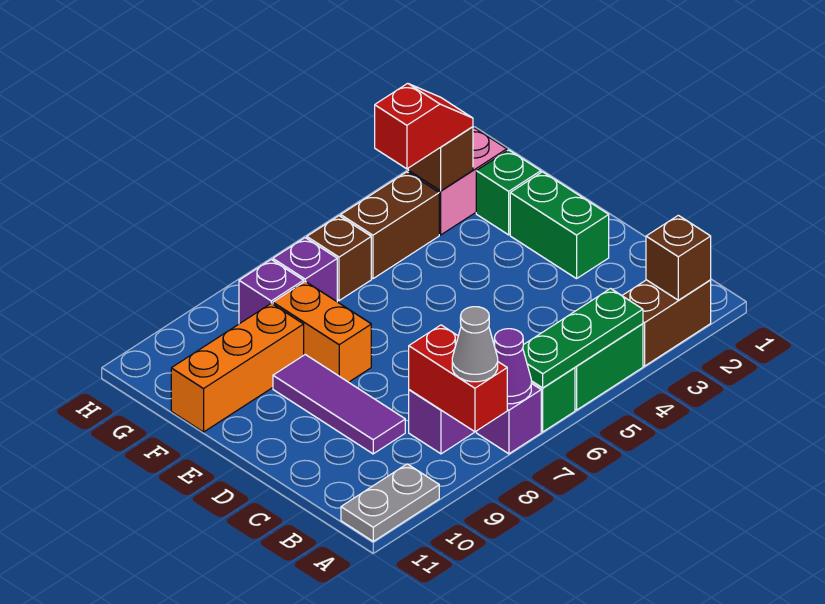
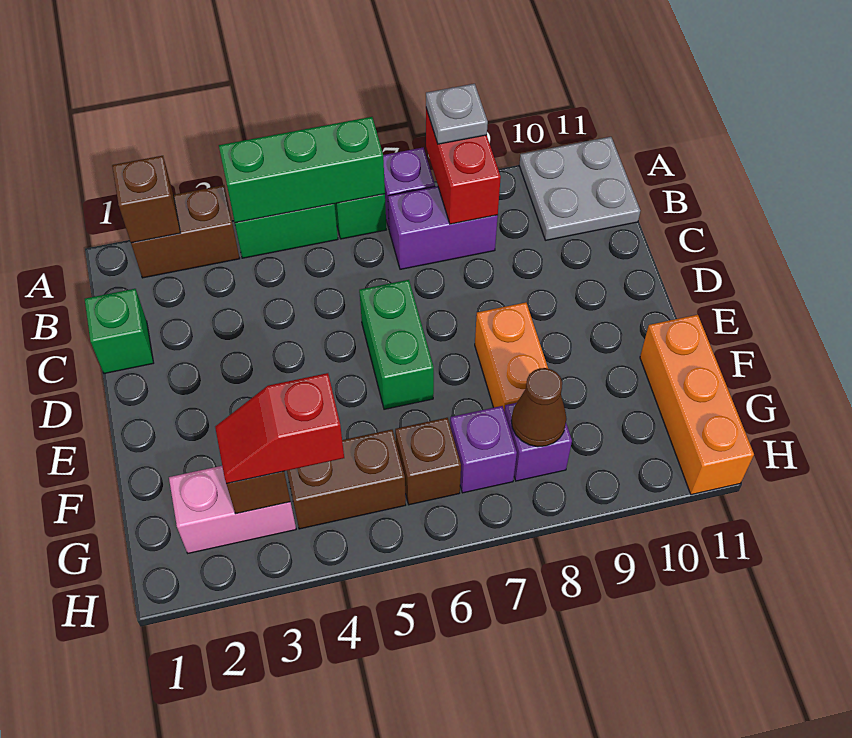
green plate A4:A6 level 2 -> green brick A4:A6 level 2
purple cone A7 level 2 -> none
grey cone A8 level 3 -> grey plate A8 level 3
grey plate A10:A11 level 1 -> grey plate A10:B11 level 1
purple tile C9:E9 level 1 -> none
green brick D2:E2 level 1 -> green brick D6:E6 level 1
green brick F2 level 1 -> green brick C1 level 1
orange brick F9:F11 level 1 -> orange brick F11:H11 level 1
none -> brown cone G8 level 2

